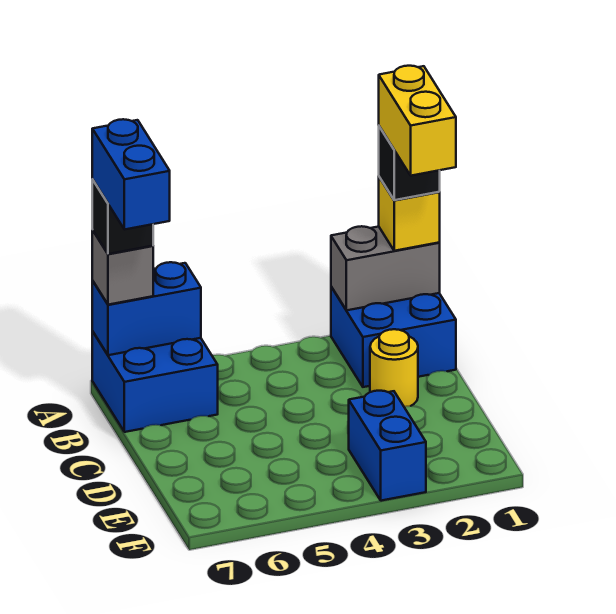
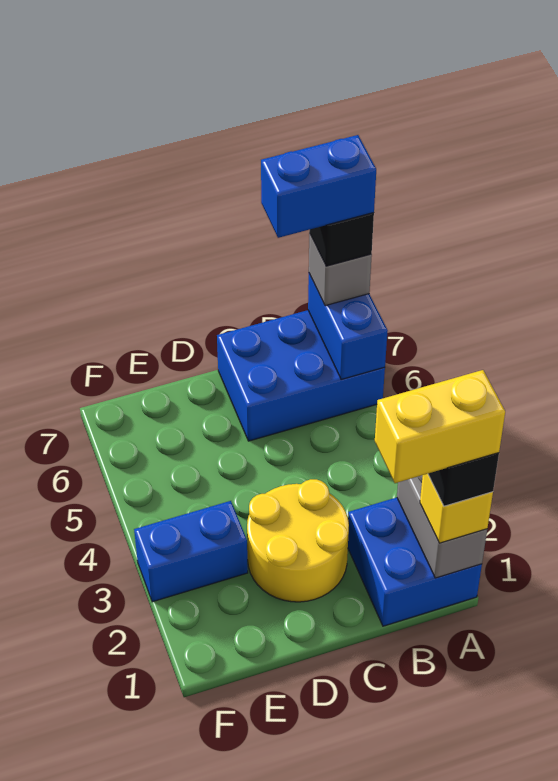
blue brick A6:B7 level 1 -> blue brick A6:C7 level 1
yellow round brick C2 level 1 -> yellow round brick C2:D3 level 1

